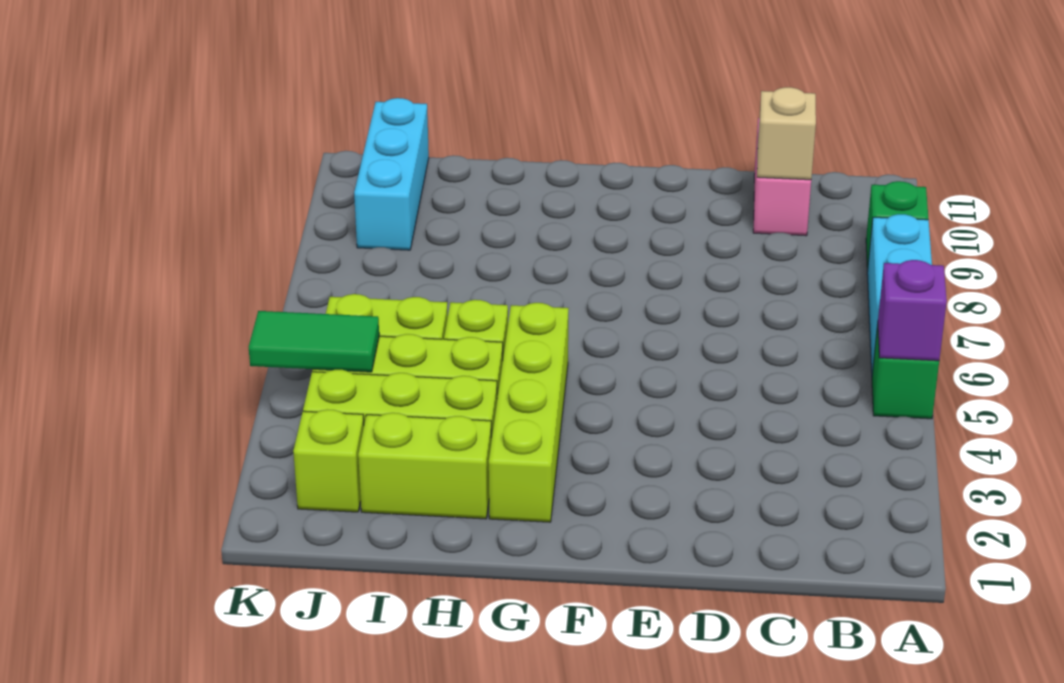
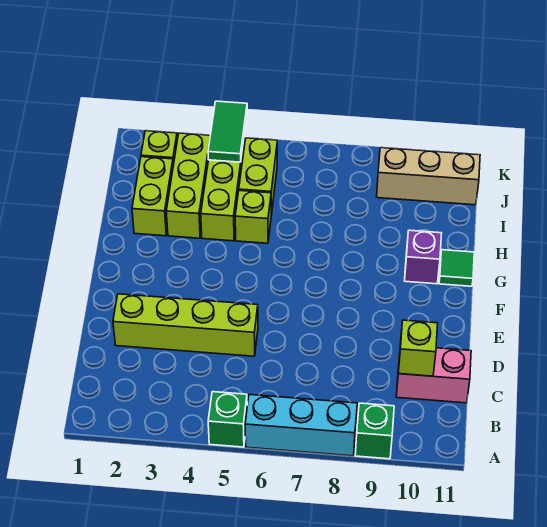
purple brick A5 level 2 -> purple brick G10 level 1
tan brick C10 level 2 -> lime brick C10 level 2
lime brick G2:G5 level 1 -> lime brick D2:D5 level 1
none -> green tile G11 level 1
cyan brick J9:J11 level 1 -> tan brick J9:J11 level 1

